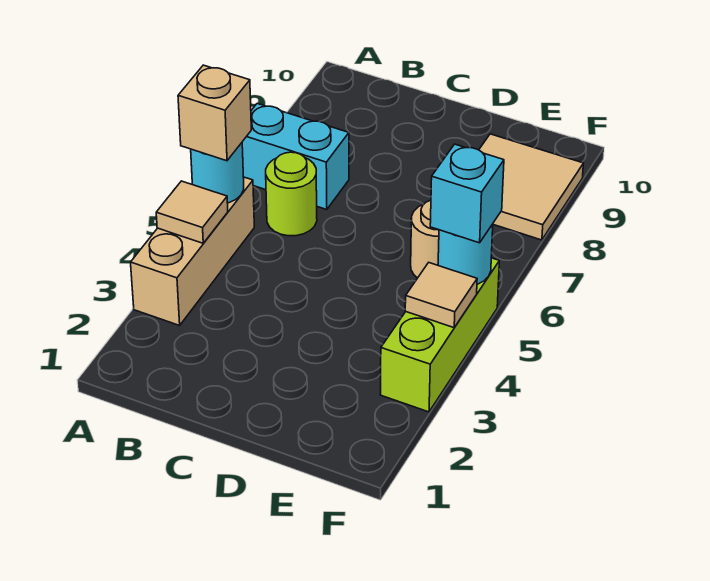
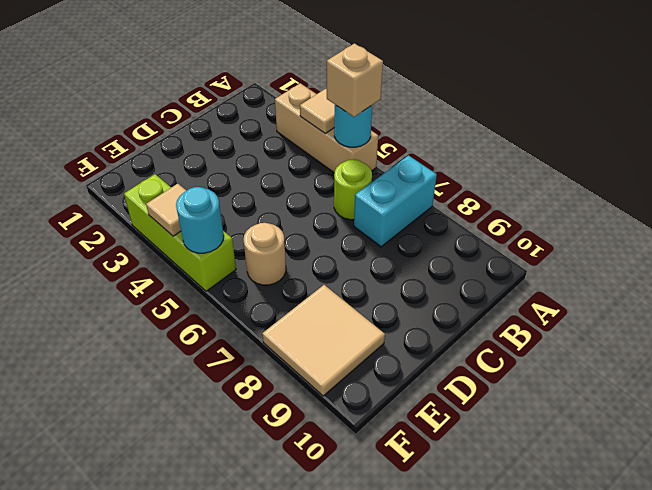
cyan brick F5 level 3 -> none

